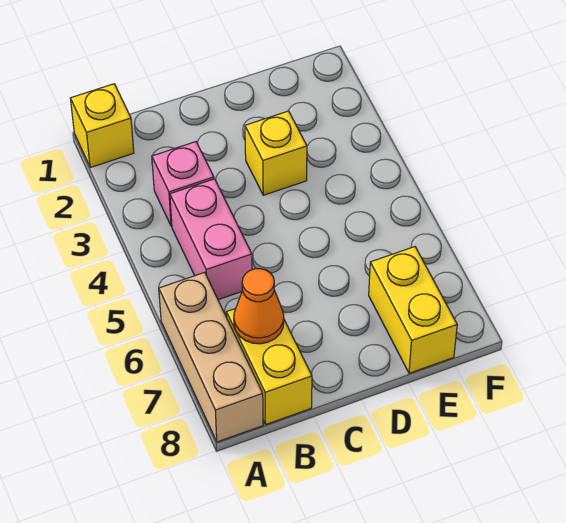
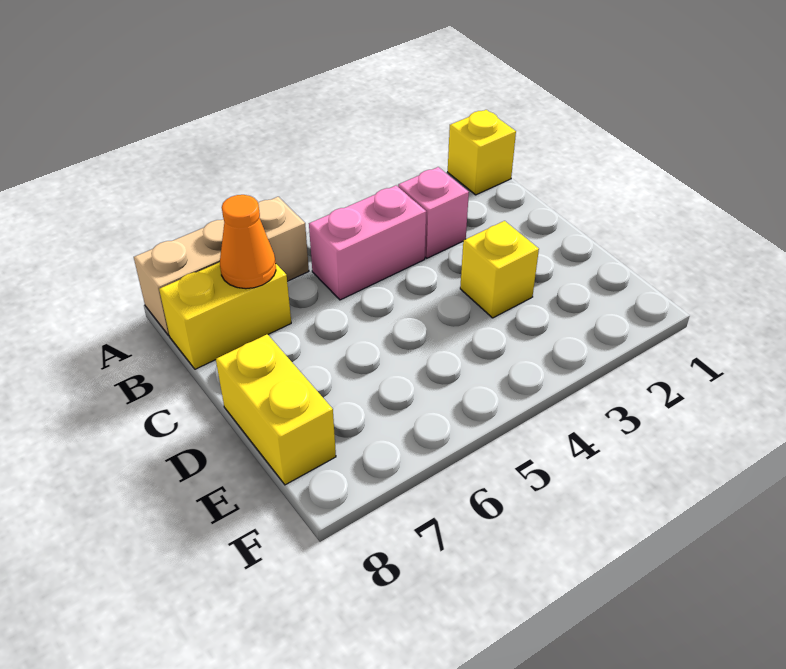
yellow brick E7:E8 level 1 -> yellow brick D8:E8 level 1

